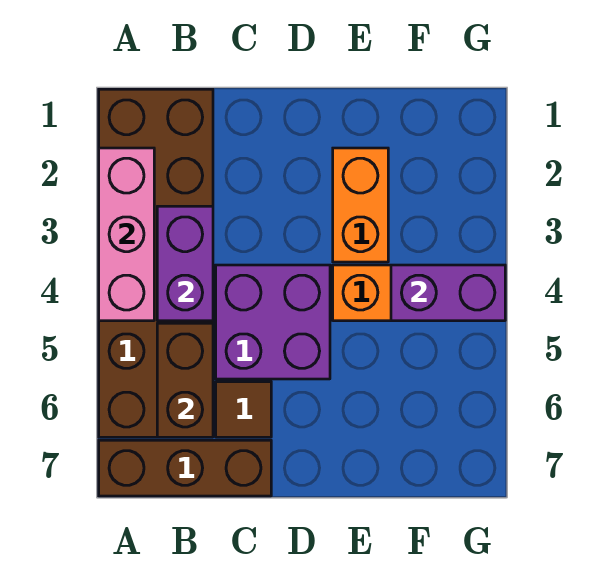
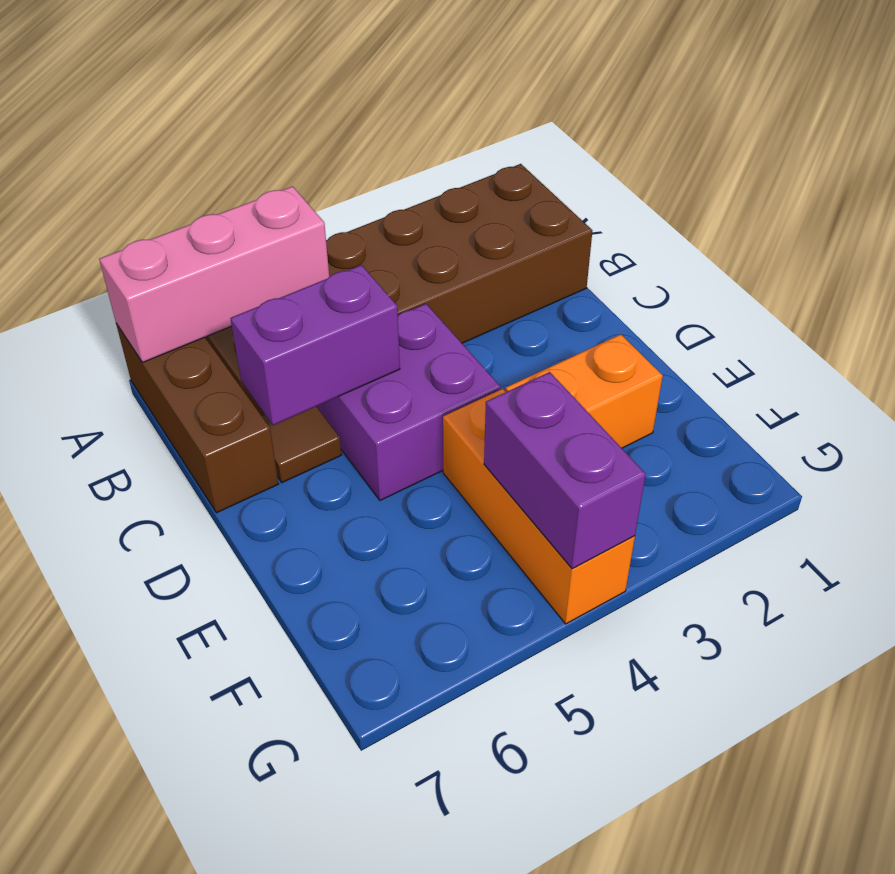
pink brick A2:A4 level 2 -> pink brick A5:A7 level 2
purple brick B3:B4 level 2 -> purple brick C5:C6 level 2
brown brick B5:B6 level 2 -> none

